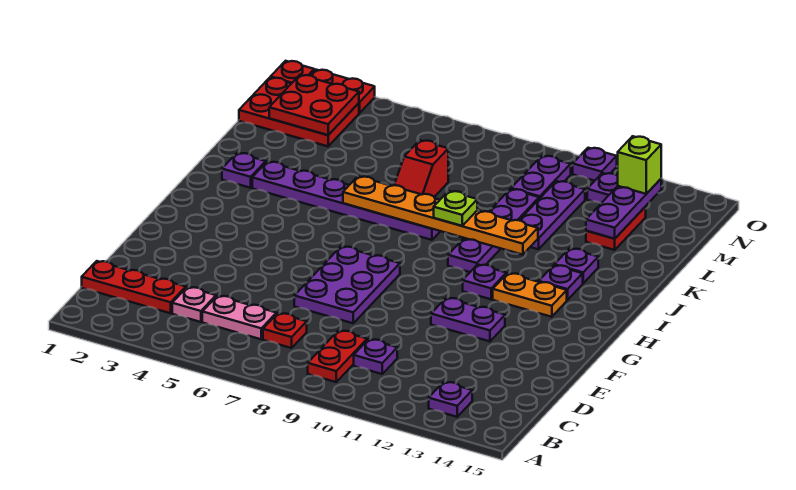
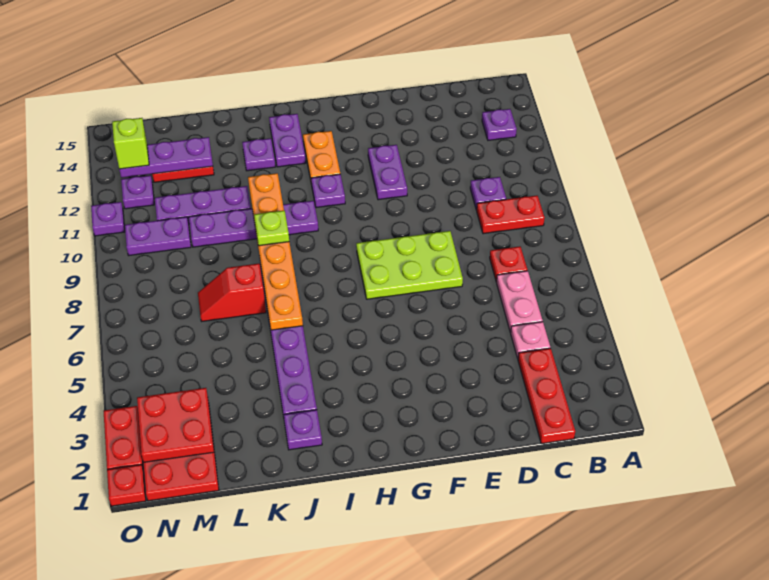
purple plate E7:G8 level 1 -> lime plate E7:G8 level 1
purple plate I13 level 1 -> purple plate I13:I14 level 1
red slope K7:L7 level 1 top L -> red slope K7:L7 level 1 top K

